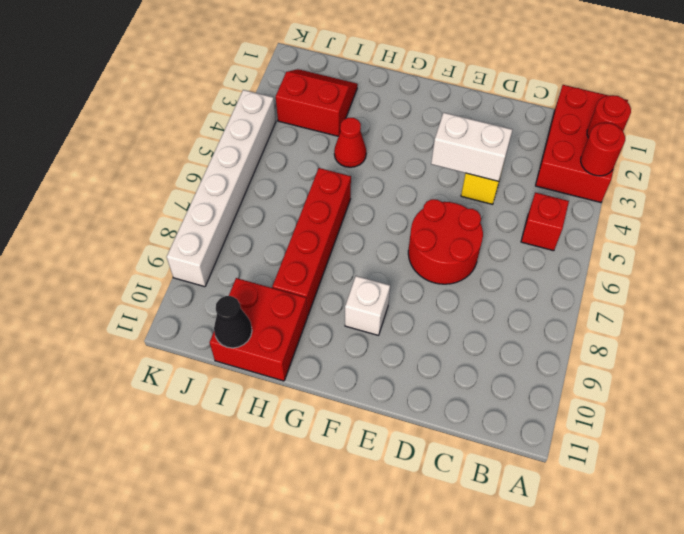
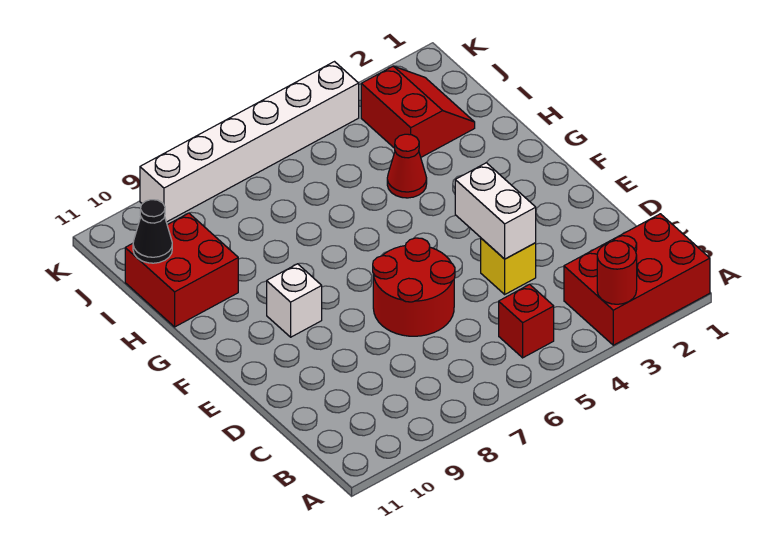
red round brick A2 level 2 -> none
red brick H6:H9 level 1 -> none

